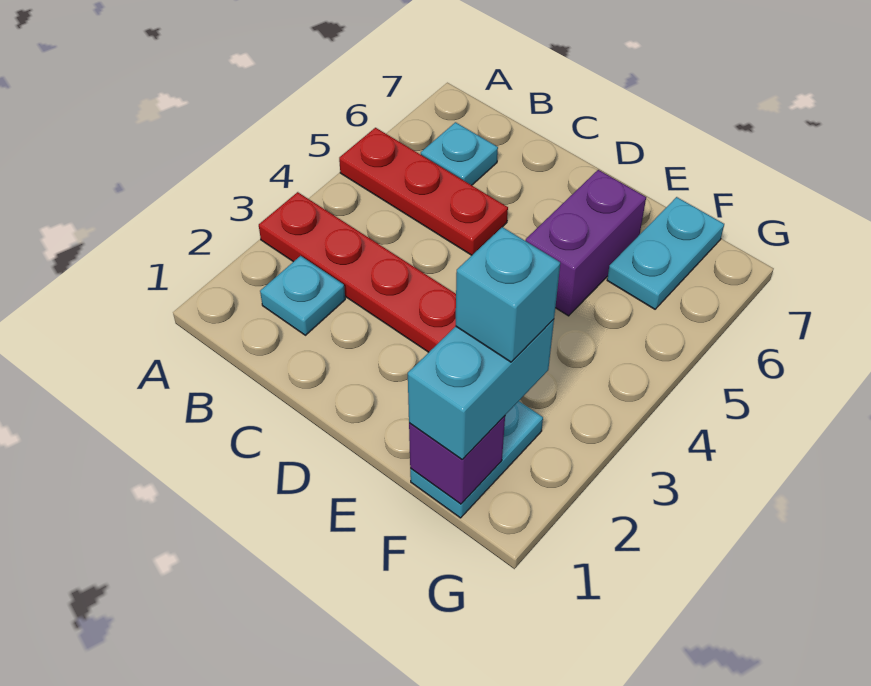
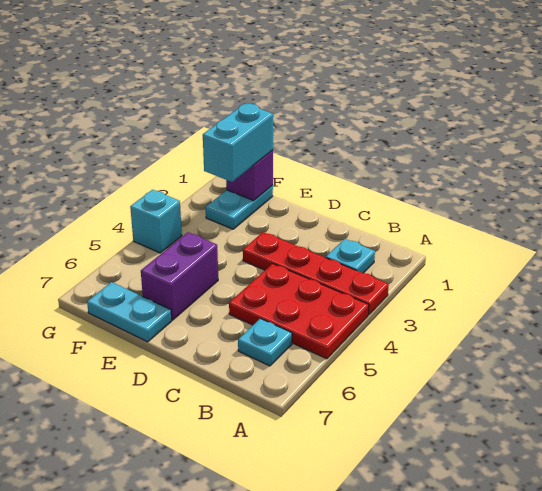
red plate A5:C5 level 1 -> red plate A4:C5 level 1
cyan brick F2 level 4 -> cyan brick G4 level 1
cyan plate F6:F7 level 1 -> cyan plate E7:F7 level 1

